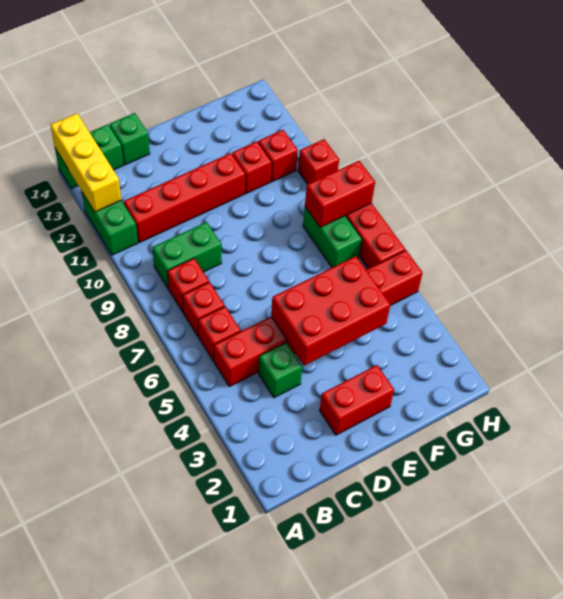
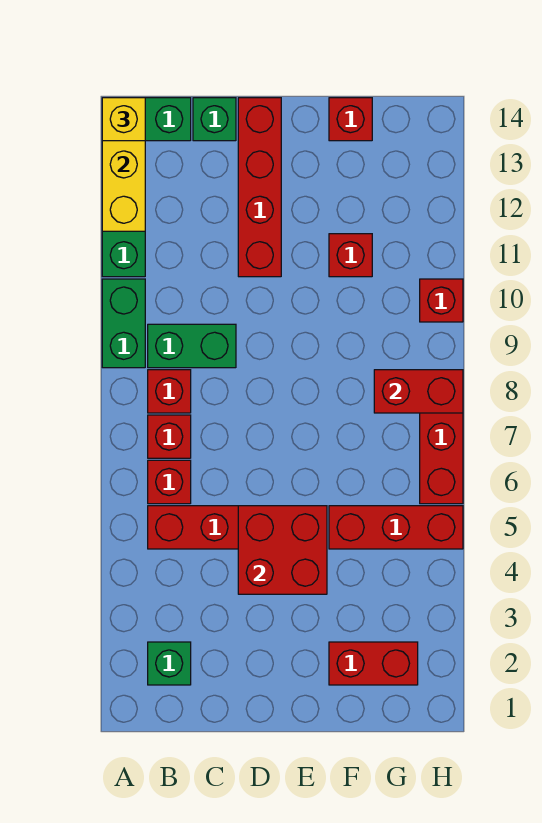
none -> yellow brick A14 level 3
red brick B11:E11 level 1 -> red brick D11:D14 level 1
green brick C4 level 1 -> green brick B2 level 1
red brick D2:E2 level 1 -> red brick F2:G2 level 1
red brick D4:F5 level 2 -> red brick D4:E5 level 2
green brick G7:G8 level 1 -> green brick A9:A10 level 1
red brick G11 level 1 -> red brick F14 level 1

